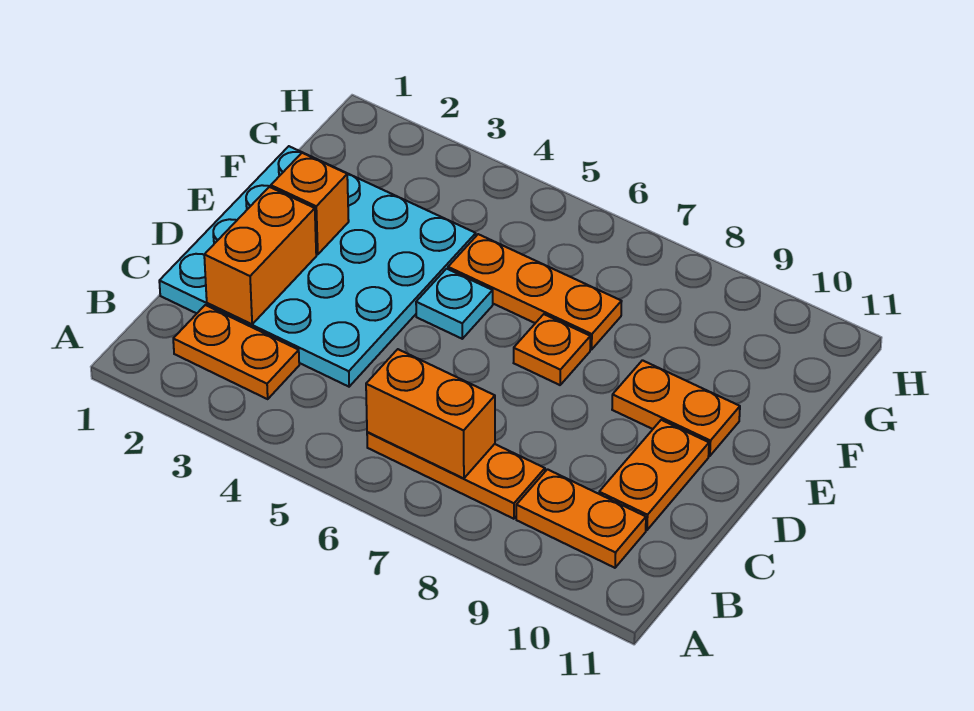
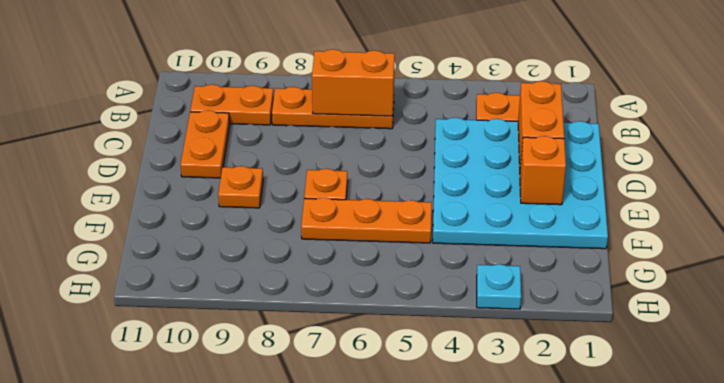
cyan plate E5 level 1 -> cyan plate H3 level 1
orange plate E9:E10 level 1 -> orange plate E9 level 1

